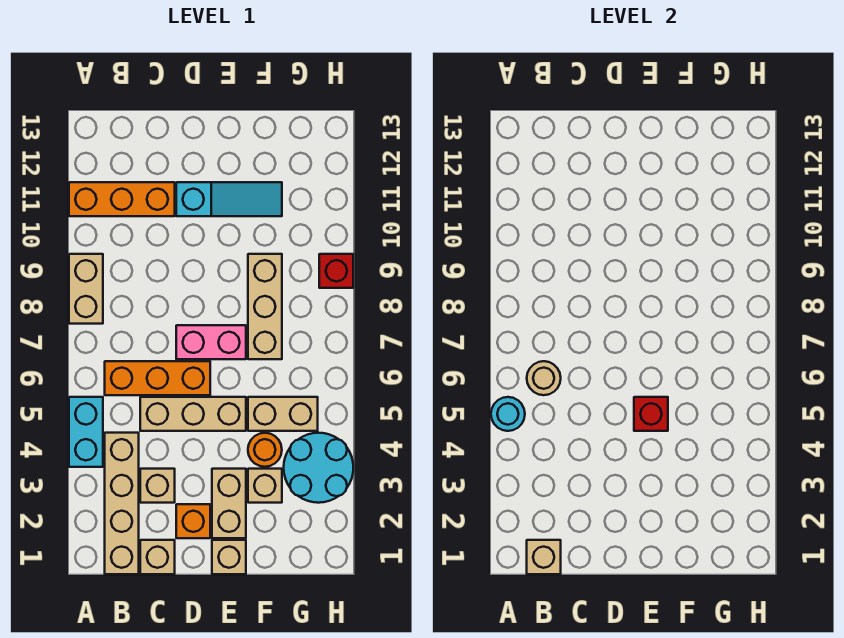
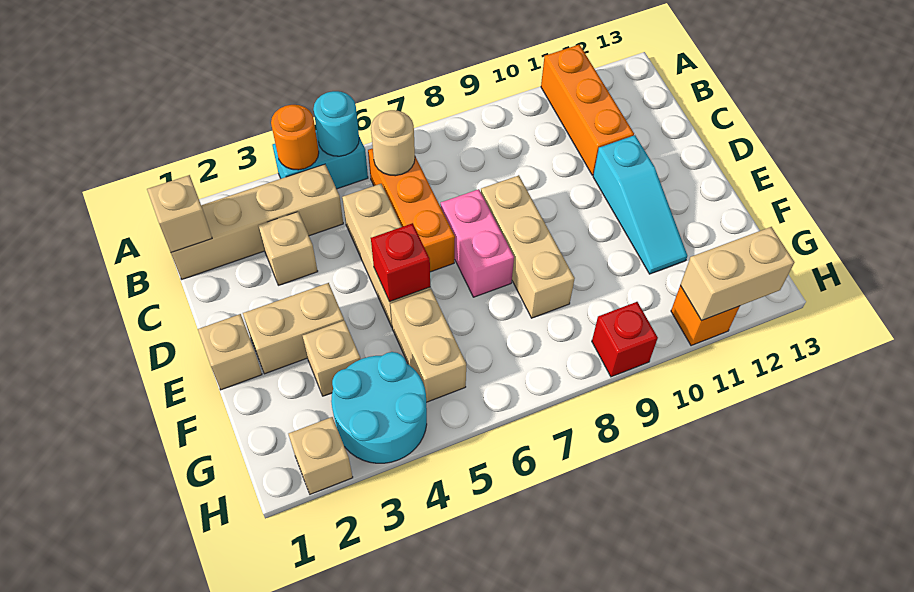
tan brick A8:A9 level 1 -> tan brick H11:H12 level 2
tan brick C1 level 1 -> tan brick H2 level 1
orange brick D2 level 1 -> orange brick H11 level 1
orange round brick F4 level 1 -> orange round brick A4 level 2
tan brick F7:F9 level 1 -> tan brick D8:F8 level 1

